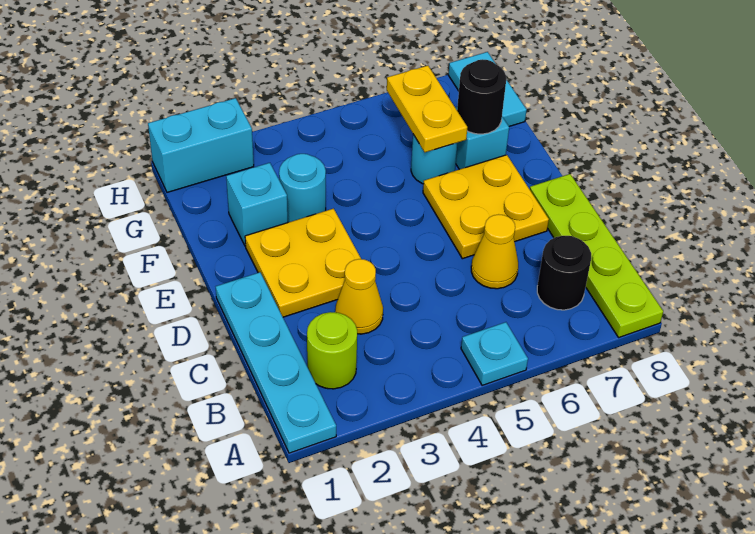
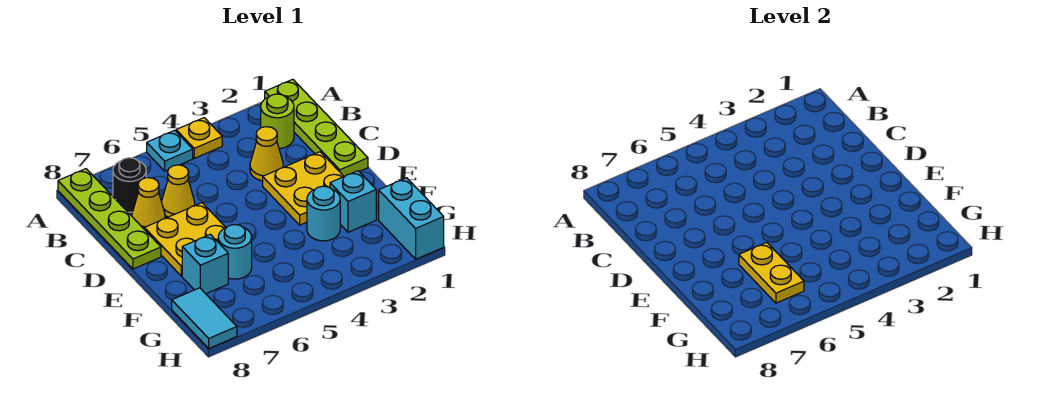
cyan plate A1:D1 level 1 -> lime plate A1:D1 level 1
none -> yellow plate A4 level 1
none -> yellow cone C7 level 1
black round brick F7 level 2 -> none
cyan brick H1:H2 level 1 -> cyan brick G1:H1 level 1

